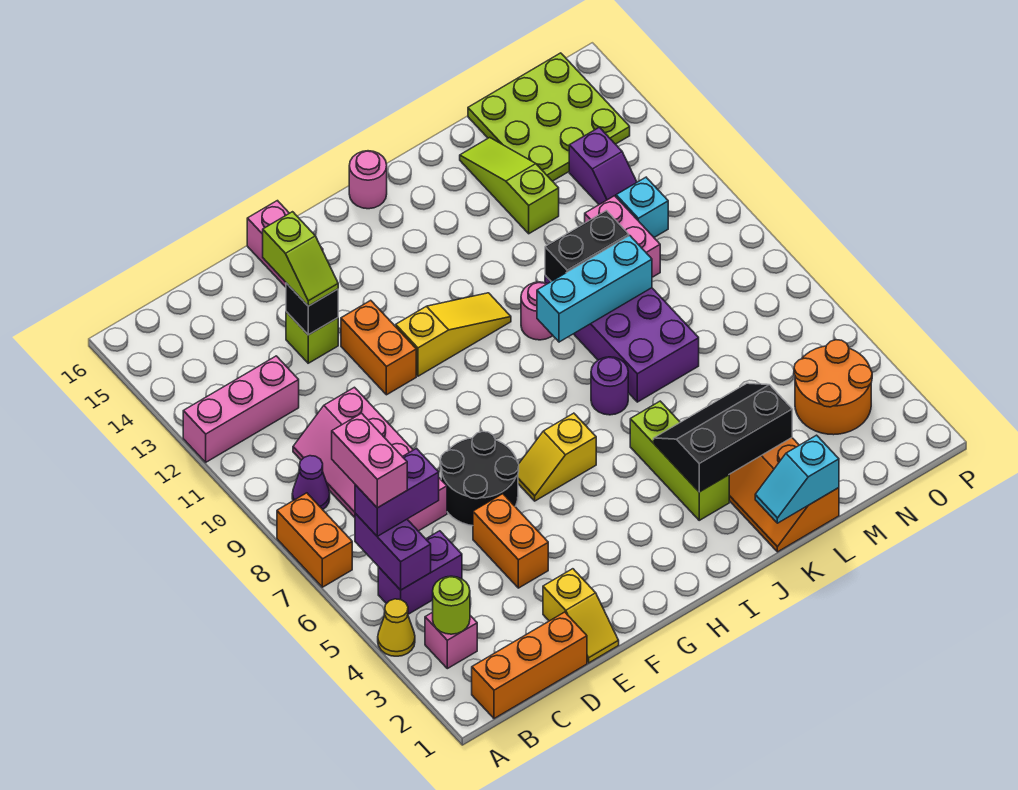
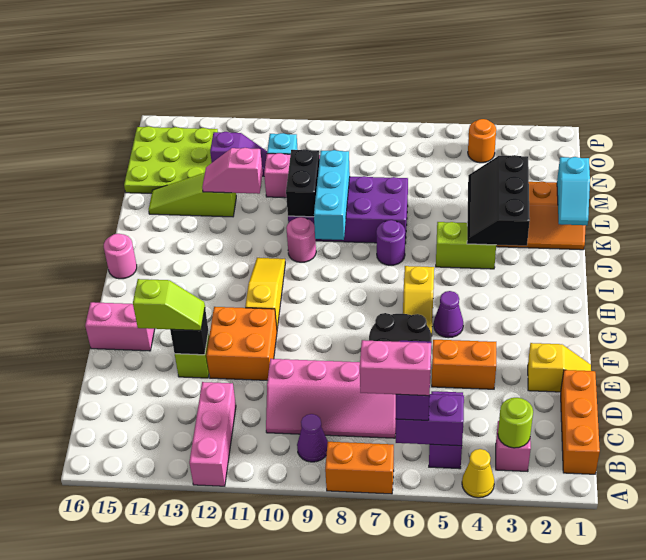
orange brick F11:F12 level 1 -> orange brick E11:F12 level 1
none -> purple cone G5 level 1
lime brick J3:J5 level 1 -> lime brick J4:J5 level 1
none -> pink slope L12:L13 level 2 top 12
orange round brick N3:O4 level 1 -> orange round brick O4 level 1

